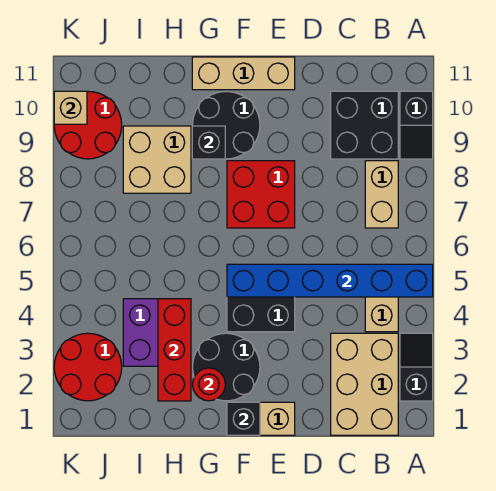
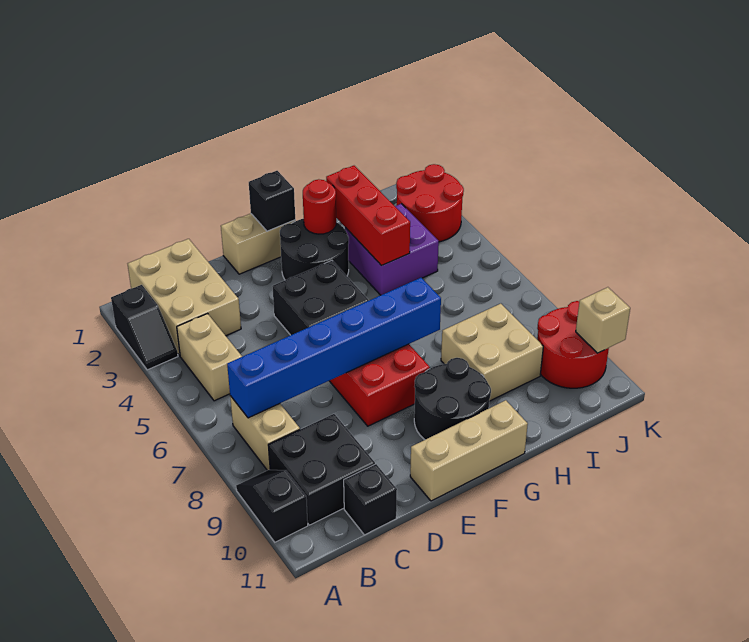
blue brick A5:F5 level 2 -> blue brick B7:G7 level 2
black brick G9 level 2 -> black brick C11 level 1

